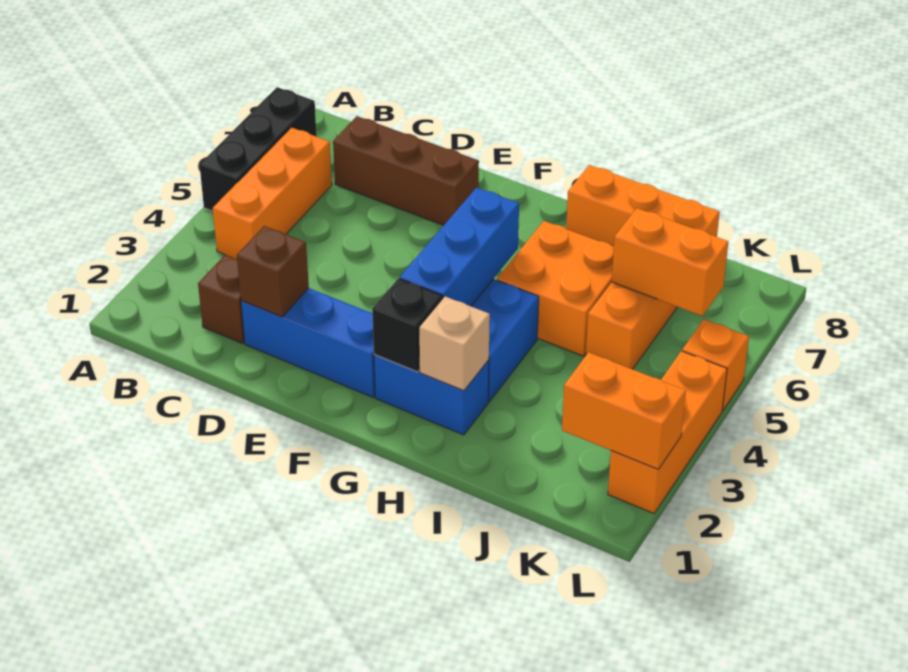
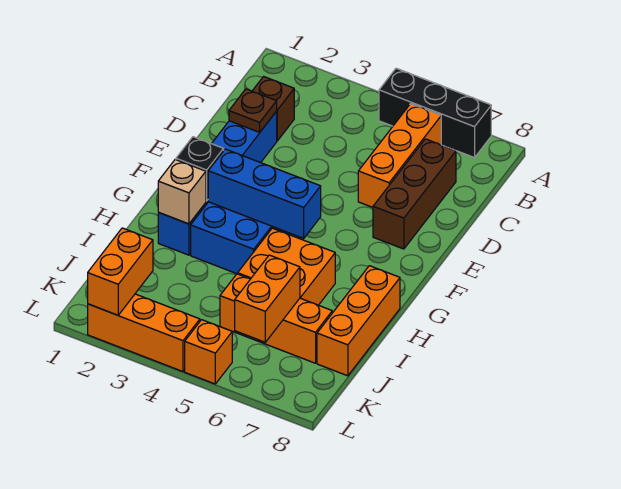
orange brick B4:B6 level 1 -> orange brick B6:D6 level 1
brown brick D2 level 2 -> brown plate D2 level 2

